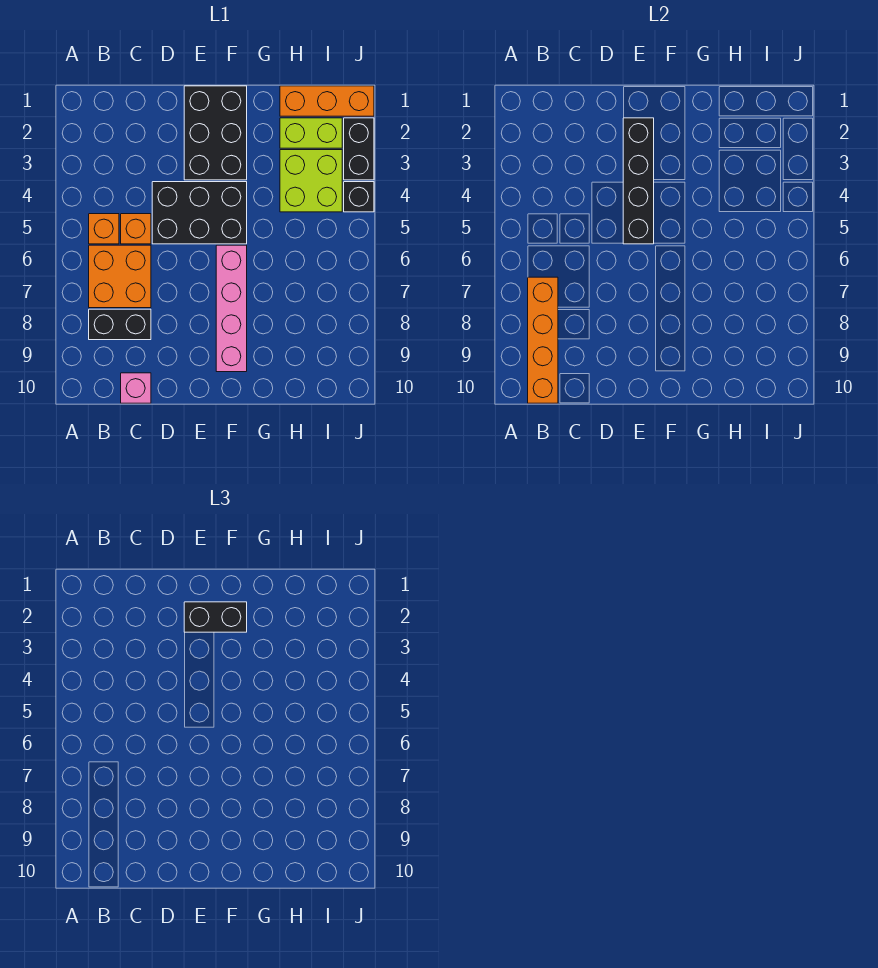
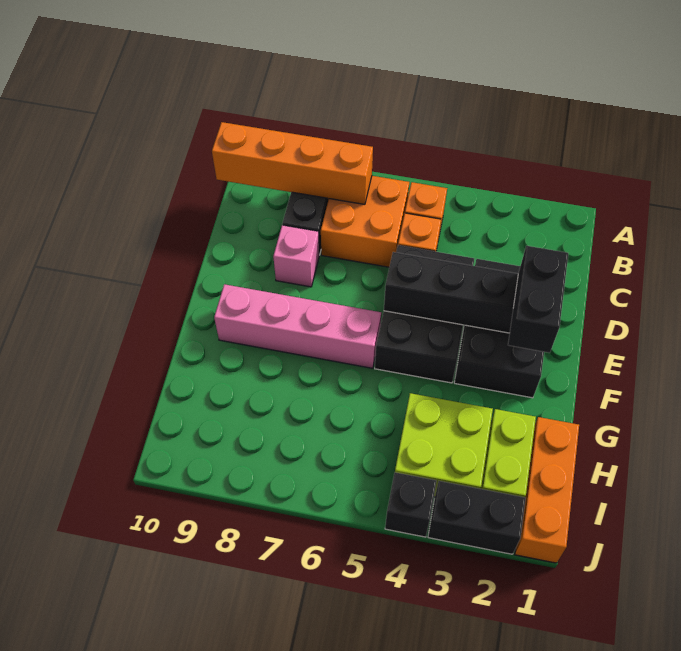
pink brick C10 level 1 -> pink brick D8 level 1
black brick E1:F3 level 1 -> black brick D2:F3 level 1

